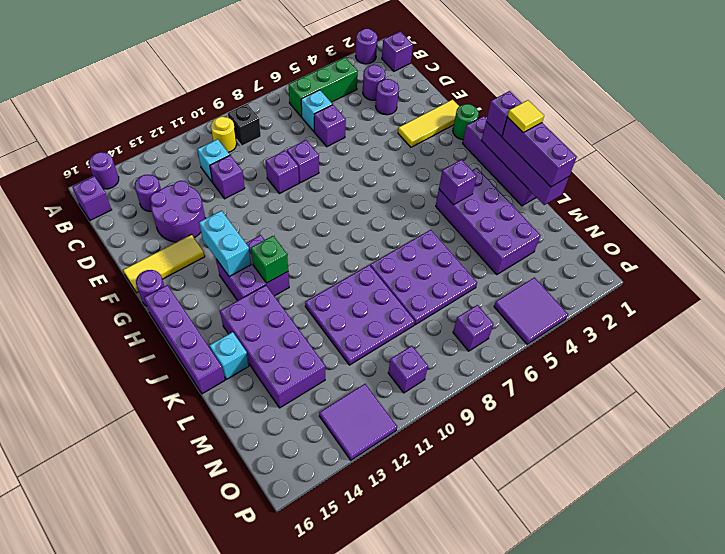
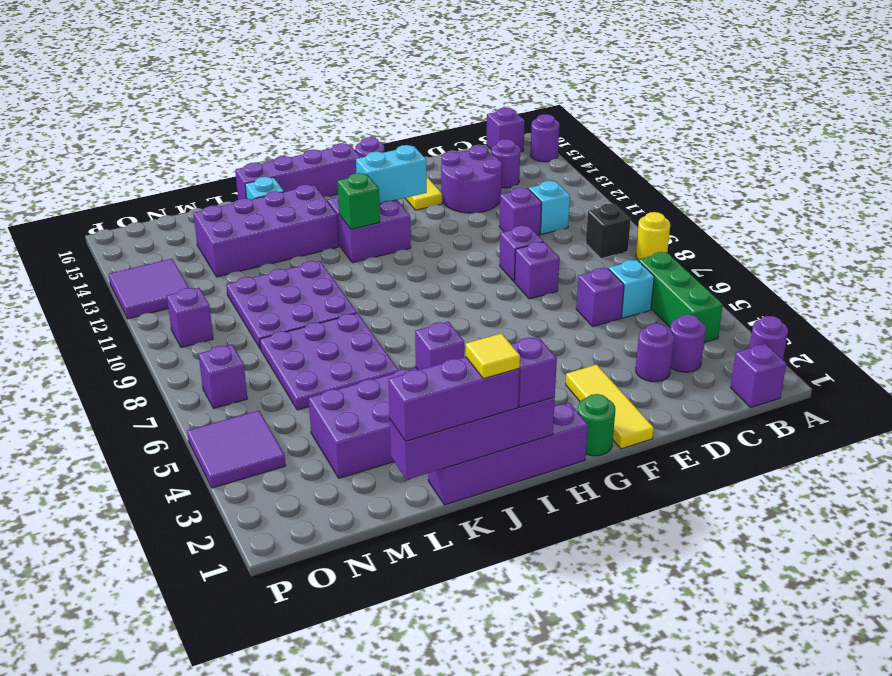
yellow round brick B10 level 1 -> yellow round brick A8 level 1

